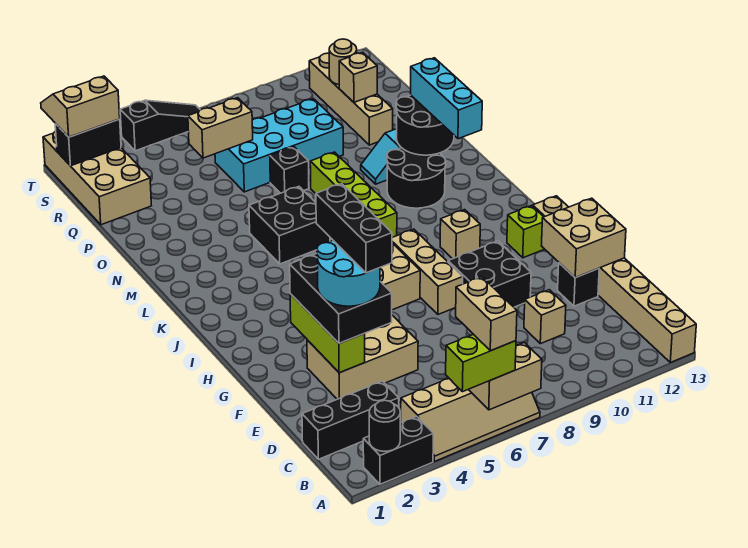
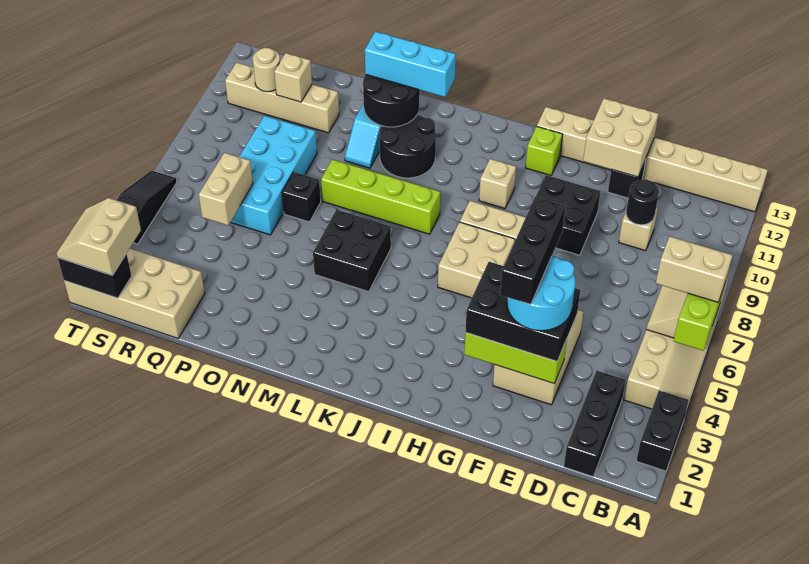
black round brick A2 level 2 -> black round brick D10 level 2
black brick E4:G4 level 5 -> black brick F3:F5 level 5
black brick S1:S2 level 2 -> black brick S1:T1 level 2

